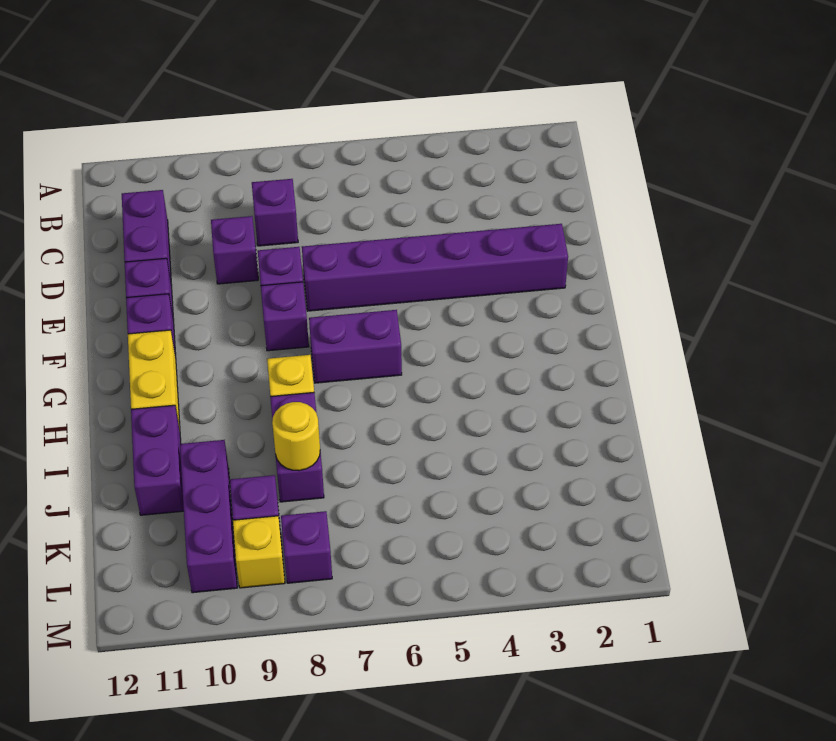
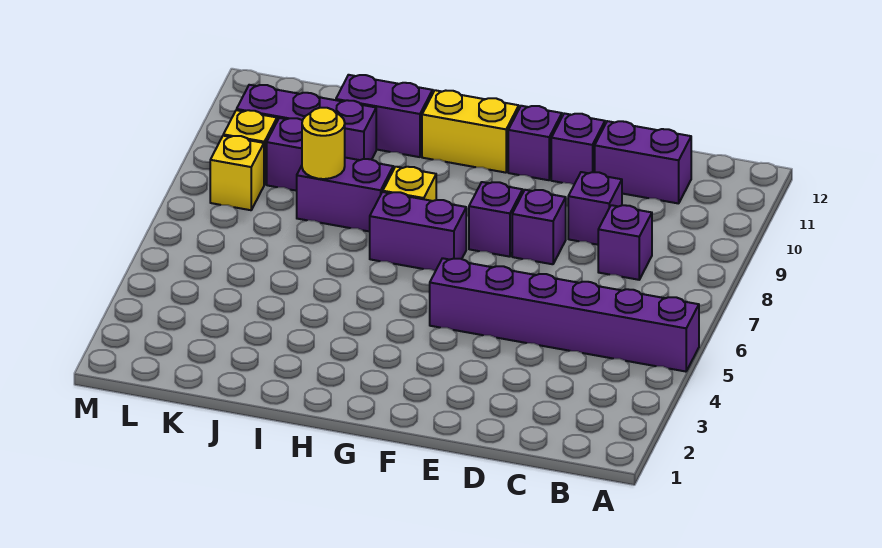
purple brick E2:E7 level 1 -> purple brick A5:F5 level 1
purple brick G6:G7 level 1 -> purple brick G7:H7 level 1
purple brick L8 level 1 -> yellow brick L8 level 1

